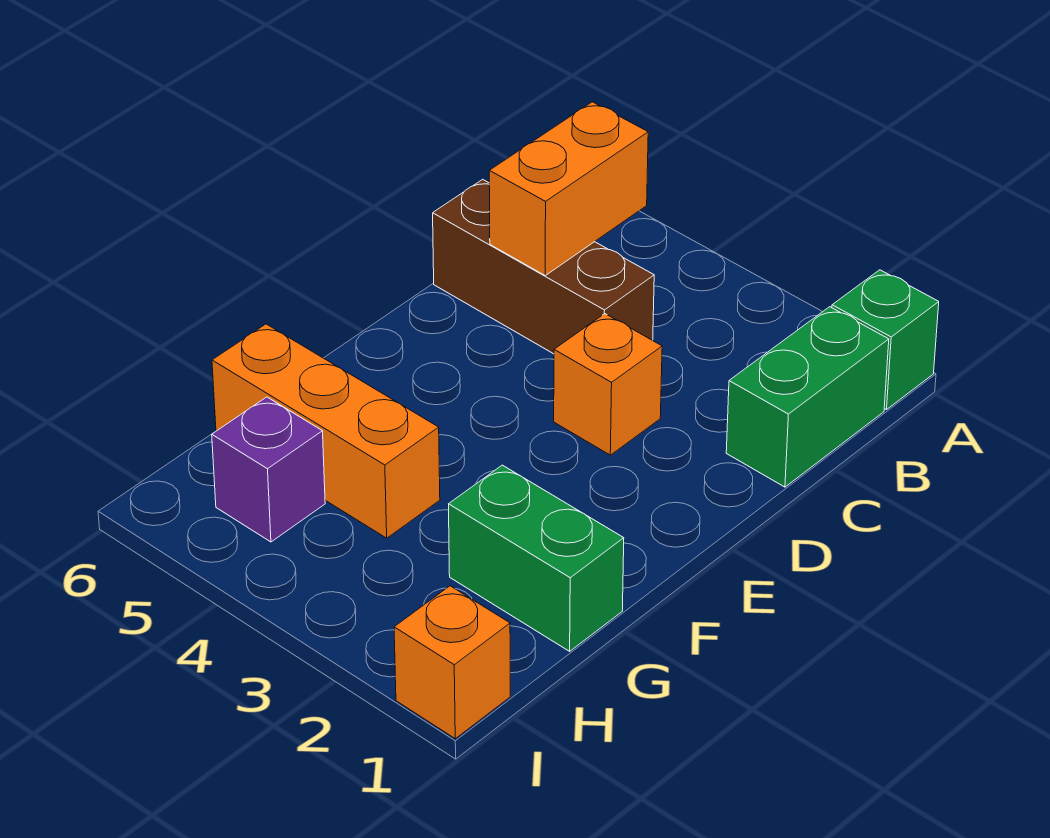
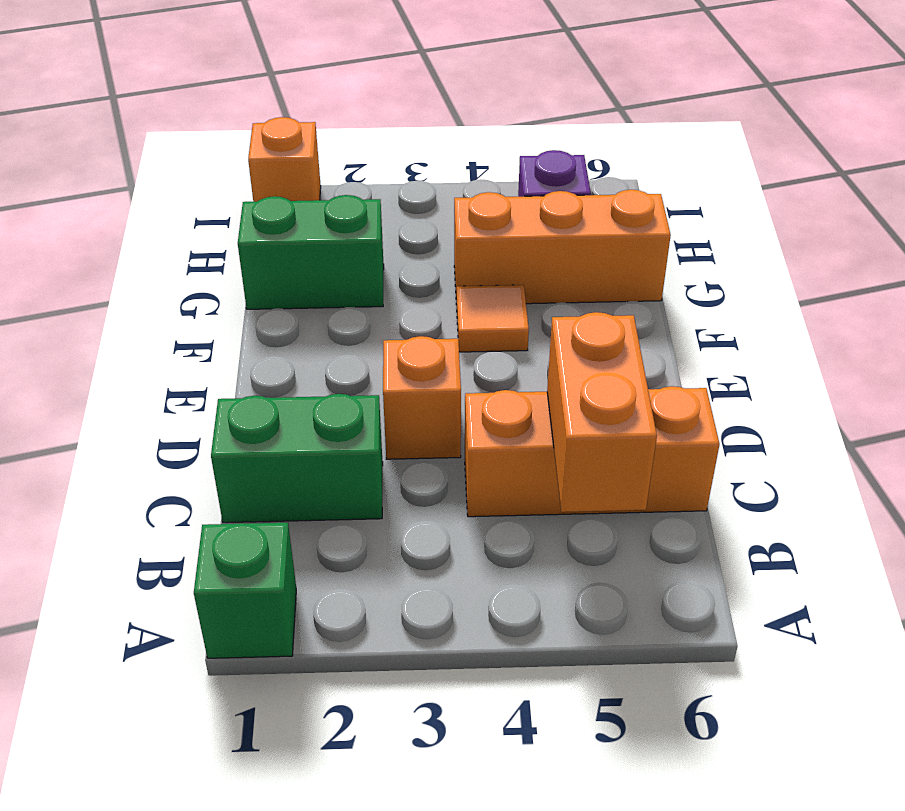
green brick B1:C1 level 1 -> green brick C1:C2 level 1
brown brick C4:C6 level 1 -> orange brick C4:C6 level 1
none -> orange tile F4 level 1

